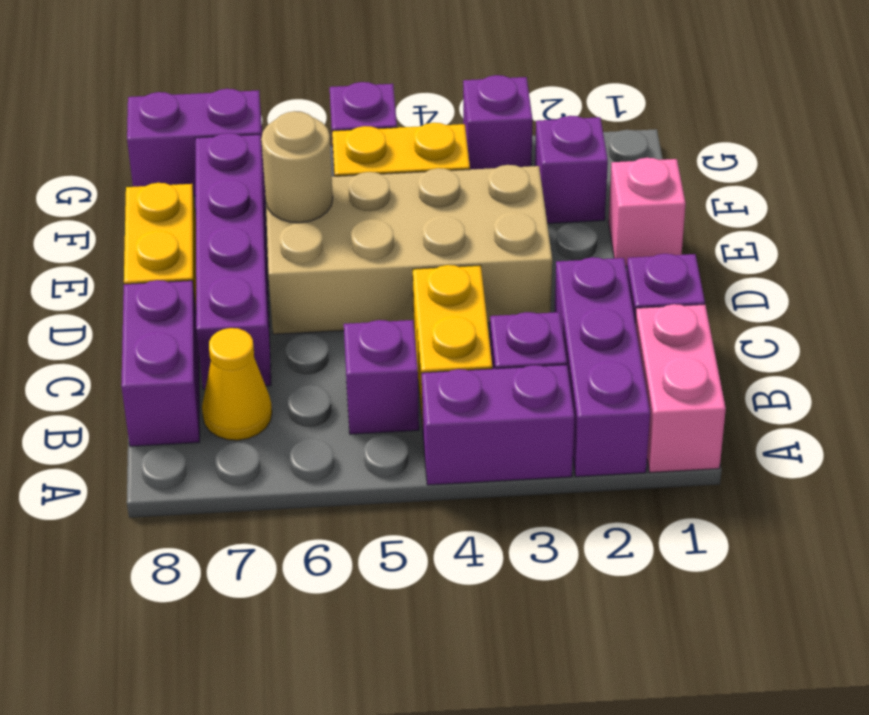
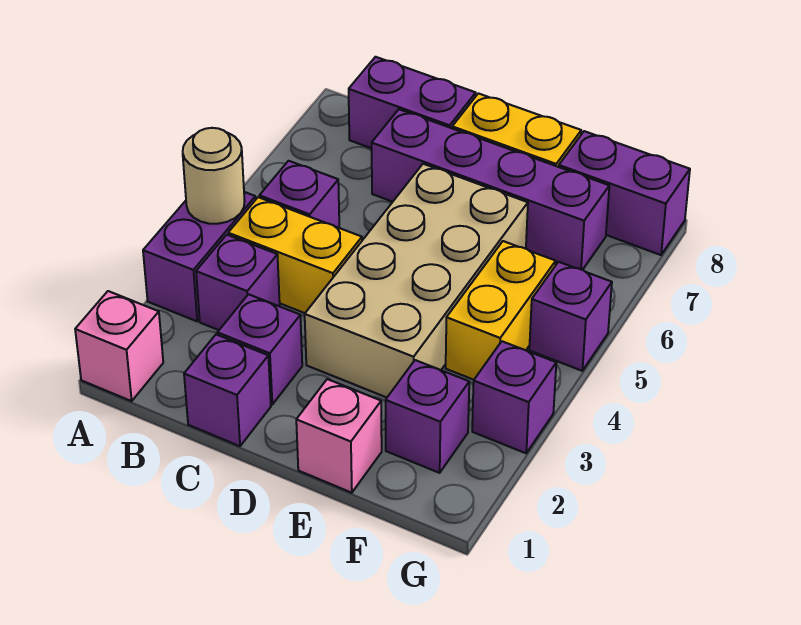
pink brick A1:B1 level 1 -> pink brick A1 level 1
purple brick A2:C2 level 1 -> purple brick C2 level 1
yellow cone B7 level 1 -> none
tan round brick E6 level 2 -> tan round brick A4 level 2
purple brick G7:G8 level 1 -> purple brick F8:G8 level 1

